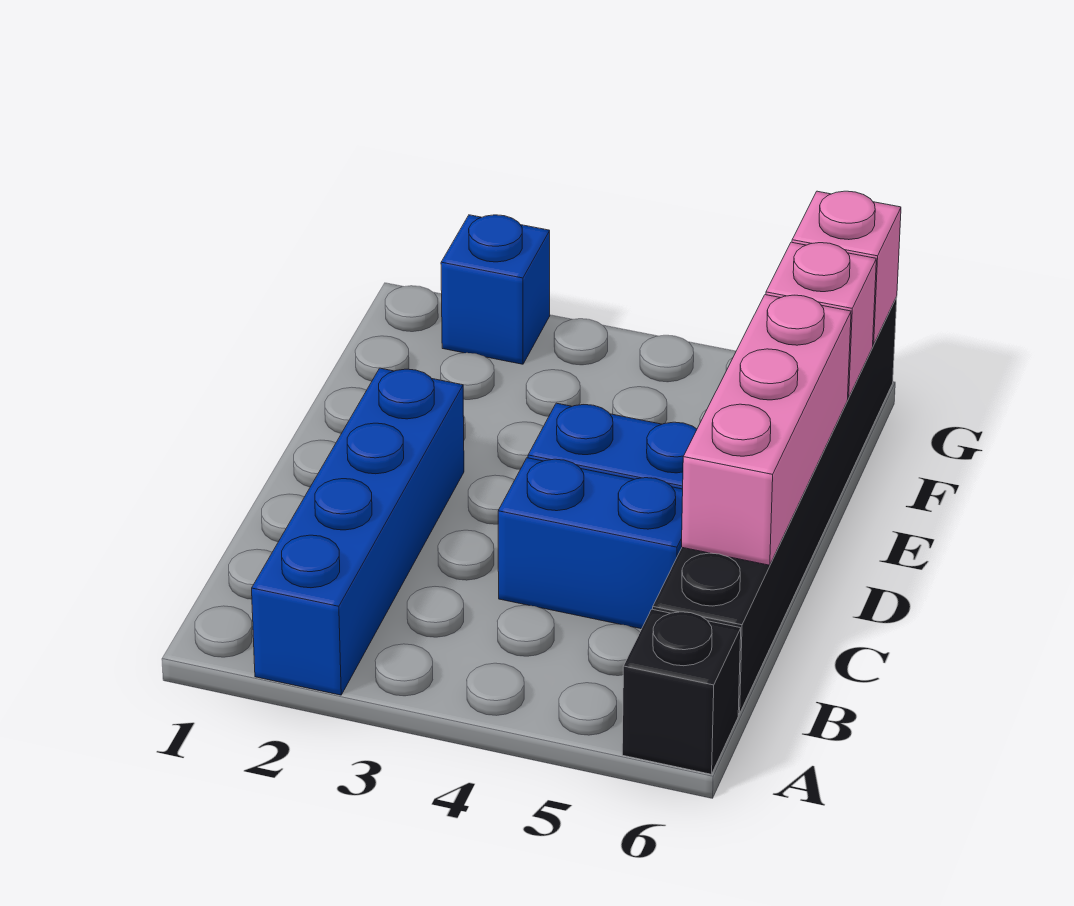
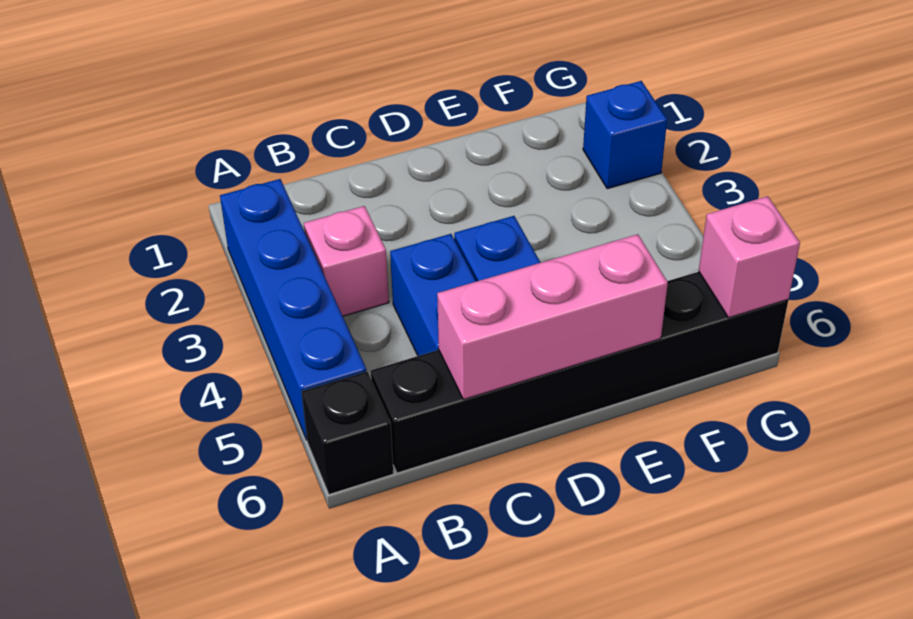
blue brick A2:D2 level 1 -> blue brick A2:A5 level 1
pink brick F6 level 2 -> pink brick B3 level 1

